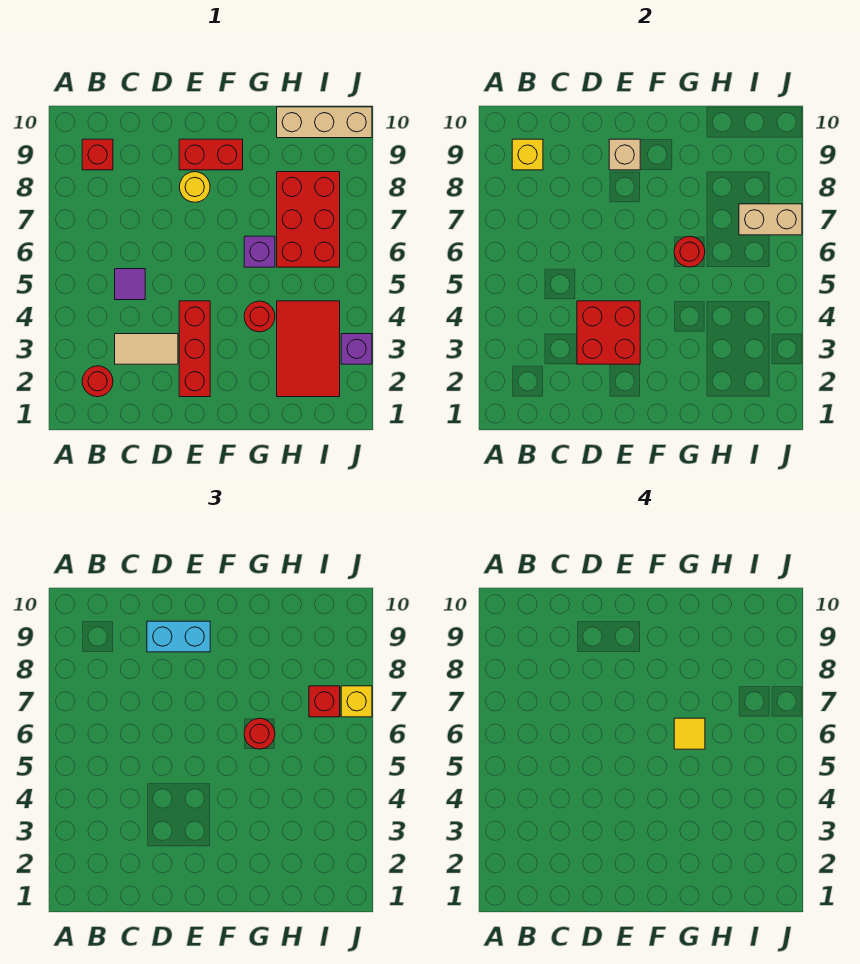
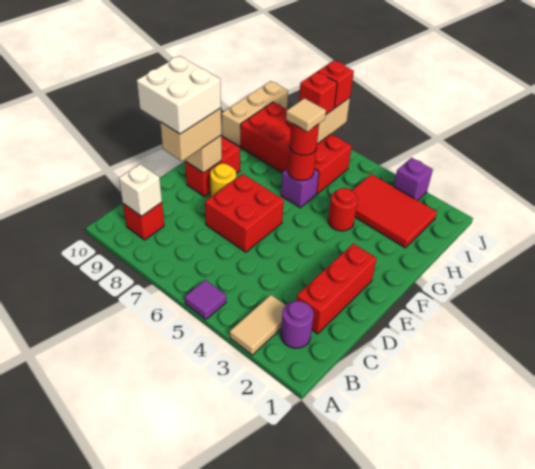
red round brick B2 level 1 -> purple round brick B2 level 1
yellow brick B9 level 2 -> white brick B9 level 2
tan tile C3:D3 level 1 -> tan tile A3:B3 level 1
purple tile C5 level 1 -> purple tile A5 level 1
red brick D3:E4 level 2 -> red brick D6:E7 level 1
cyan brick D9:E9 level 3 -> tan brick D9:E9 level 3
none -> white brick D9:E10 level 4
red brick E2:E4 level 1 -> red brick C2:E2 level 1
yellow tile G6 level 4 -> tan tile G6 level 4
red brick H6:I8 level 1 -> red brick H6:I9 level 1
yellow brick J7 level 3 -> red brick J7 level 3

